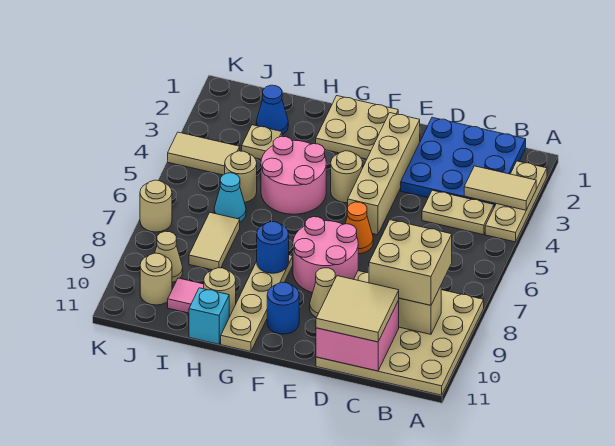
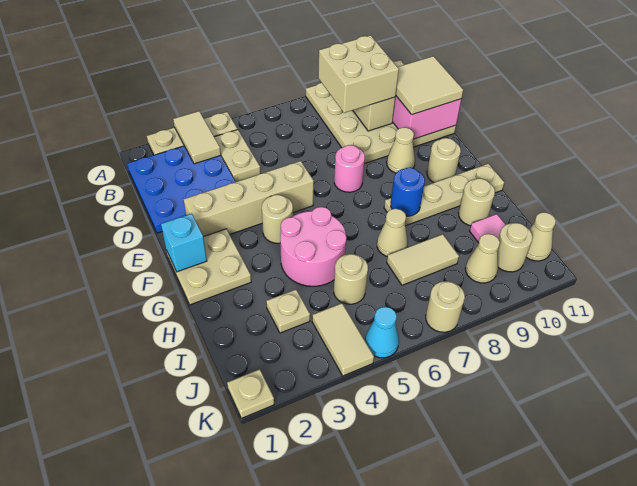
orange cone E6 level 1 -> none
pink round brick E7:F8 level 1 -> pink round brick E7 level 1
blue round brick F10 level 1 -> tan round brick F10 level 1
none -> tan cone H7 level 1
cyan brick H11 level 1 -> cyan brick F1 level 2
blue cone I2 level 1 -> none
cyan cone I6 level 1 -> cyan cone K5 level 1
none -> tan cone J11 level 1
none -> tan plate K1 level 1

